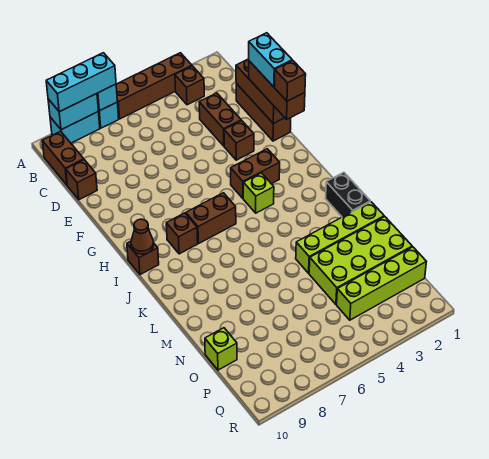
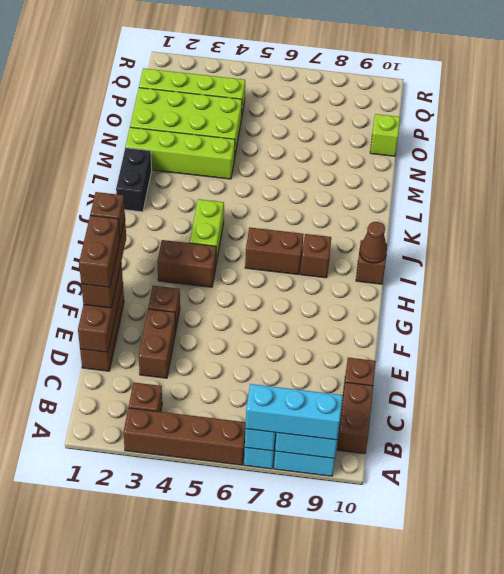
cyan brick E1:F1 level 4 -> brown brick E1:F1 level 4
lime brick I4 level 1 -> lime brick I4:J4 level 1

